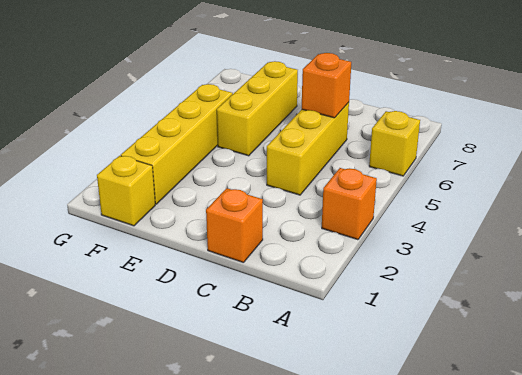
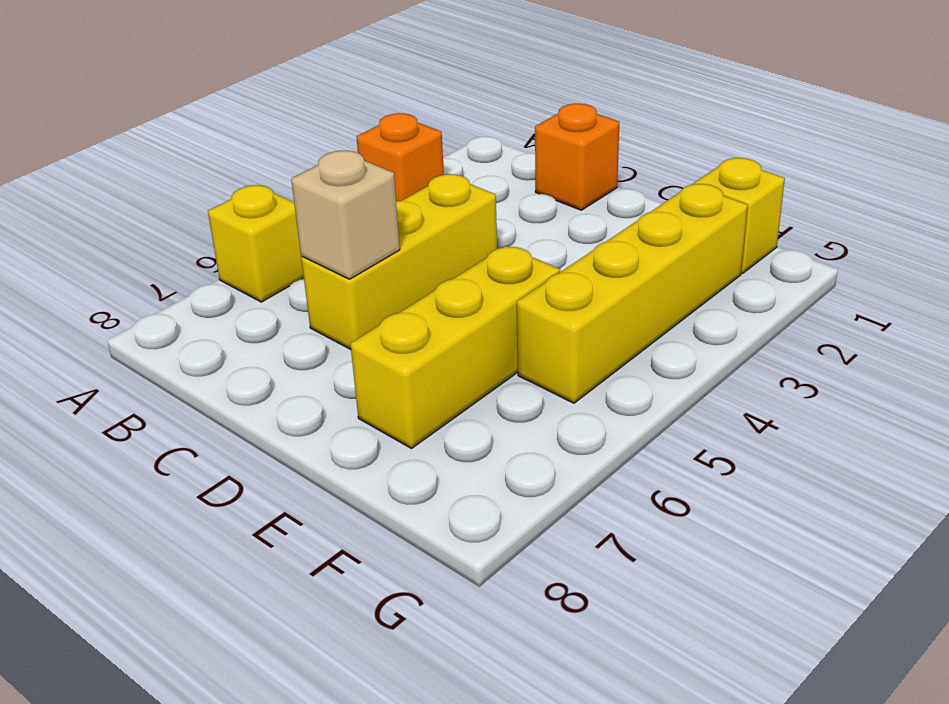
orange brick C6 level 2 -> tan brick C6 level 2

